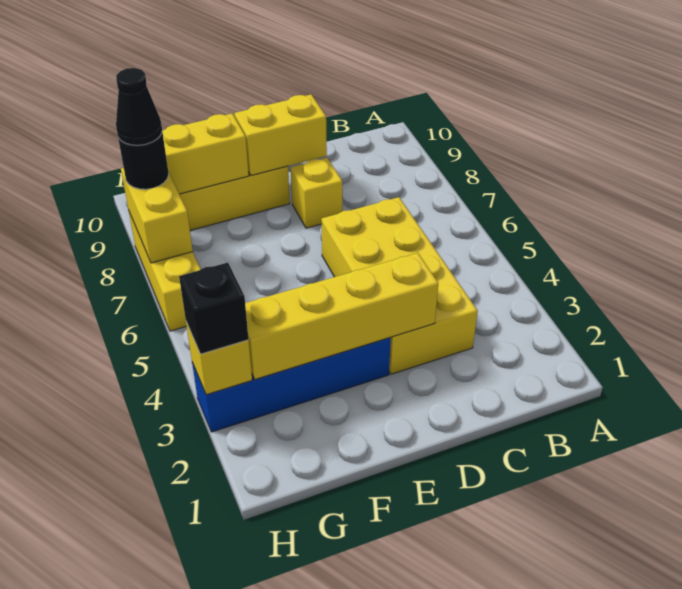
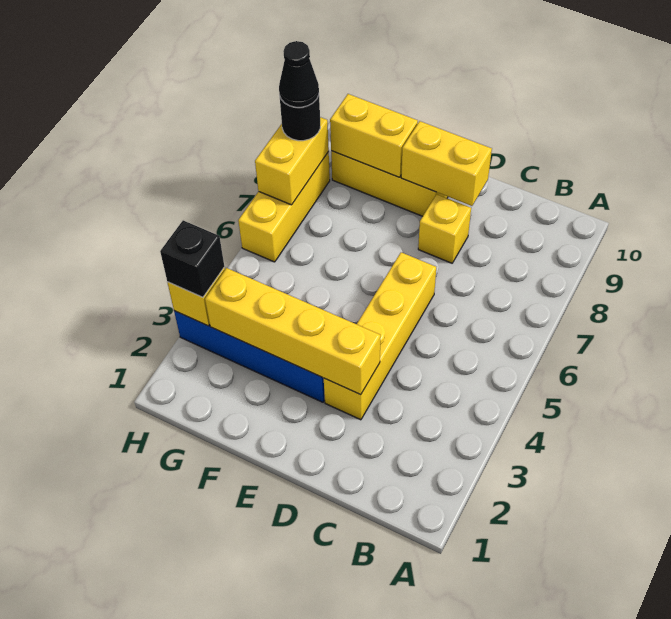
yellow brick C3:D6 level 1 -> yellow brick D3:D6 level 1

